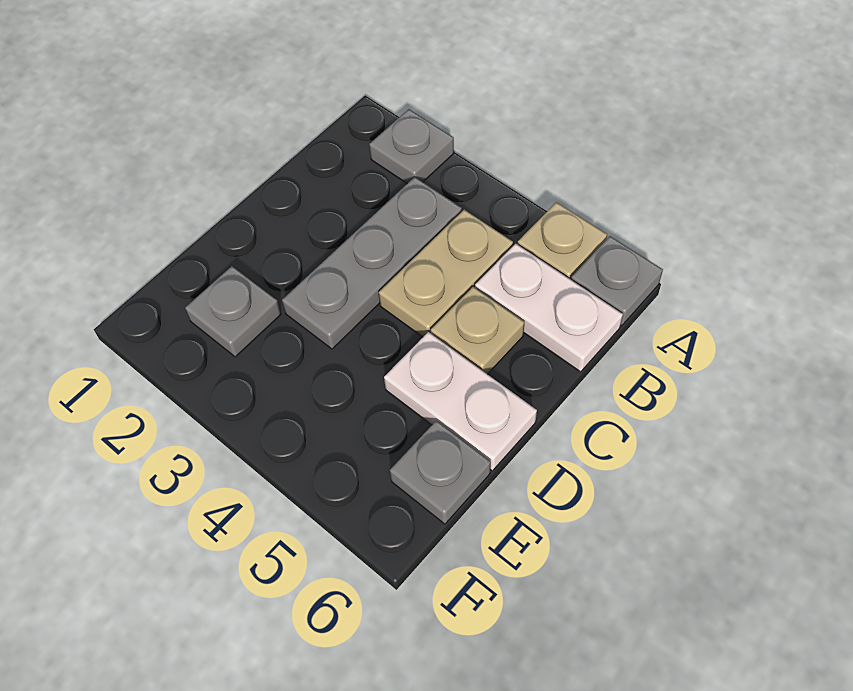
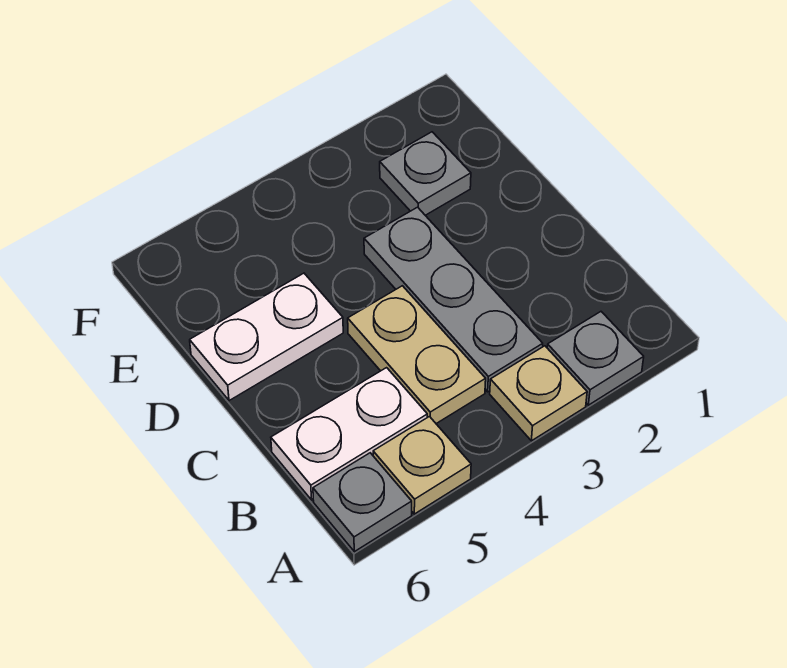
tan plate C5 level 1 -> tan plate A3 level 1
grey plate E6 level 1 -> none

